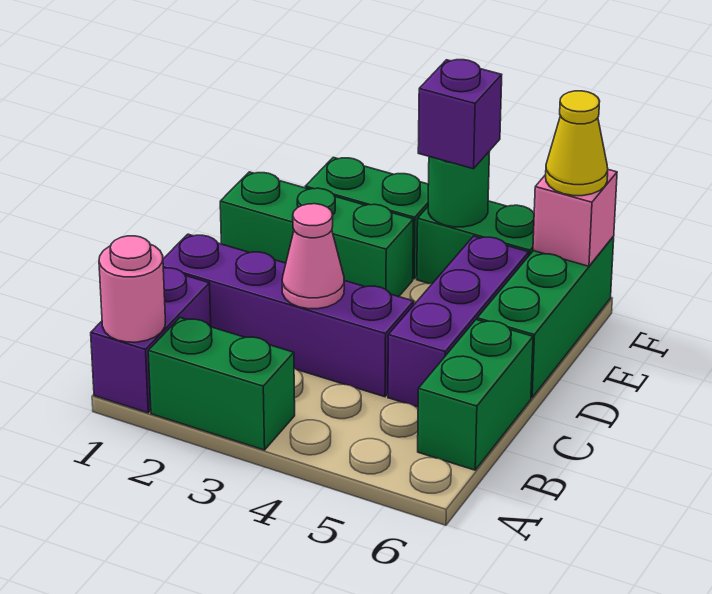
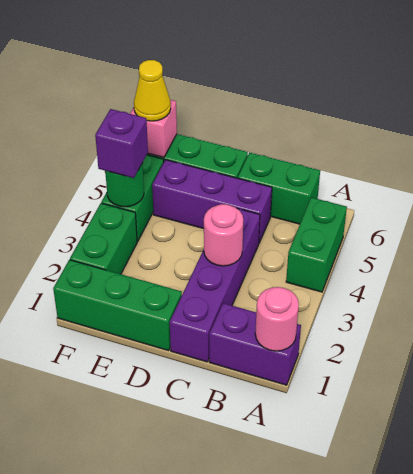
green brick A2:A3 level 1 -> green brick A4:A5 level 1
pink cone C3 level 2 -> pink round brick C3 level 2
green brick E1:E3 level 1 -> green brick D1:F1 level 1

